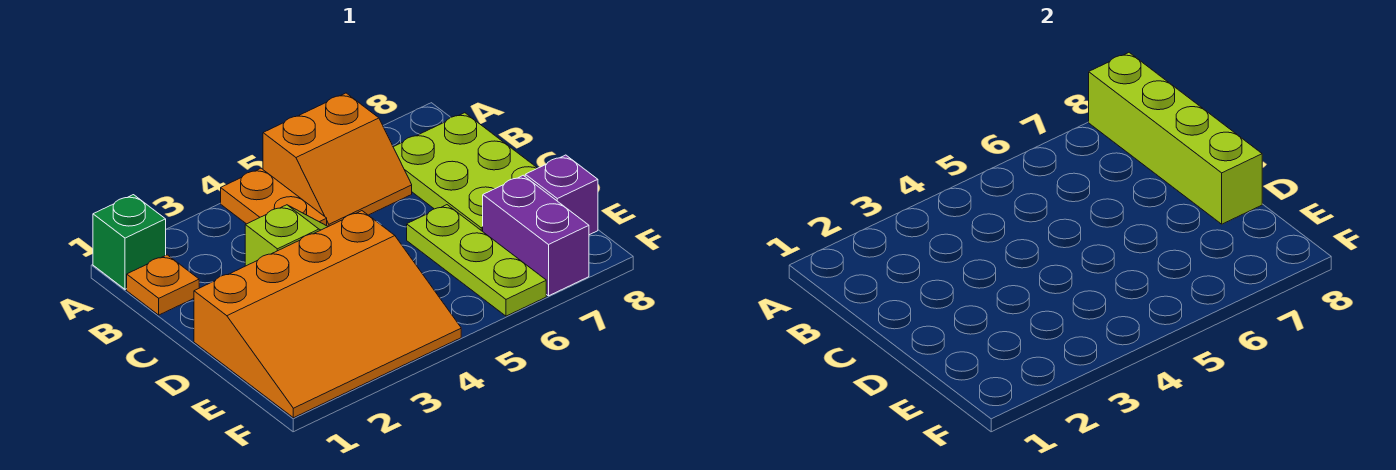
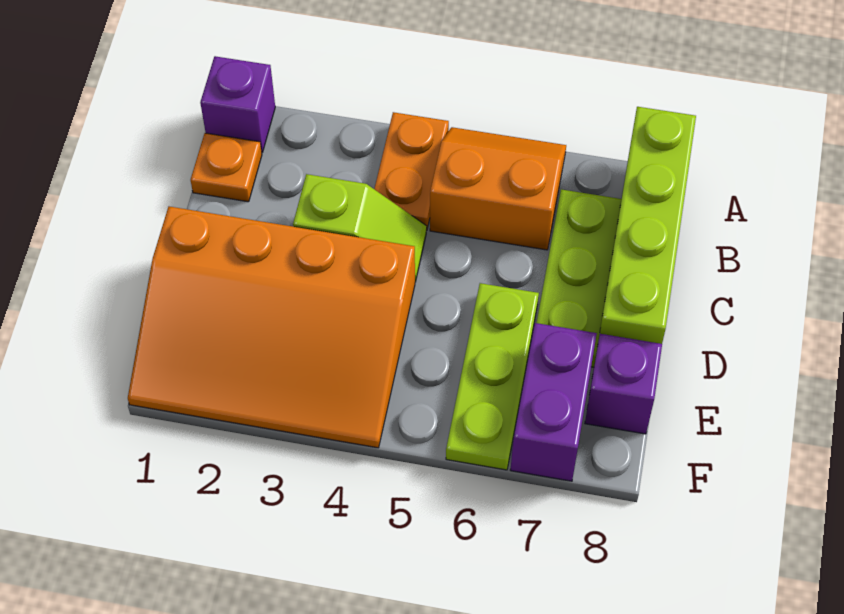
green brick A1 level 1 -> purple brick A1 level 1
orange slope A5:B6 level 1 top A -> orange slope A5:B6 level 1 top B

